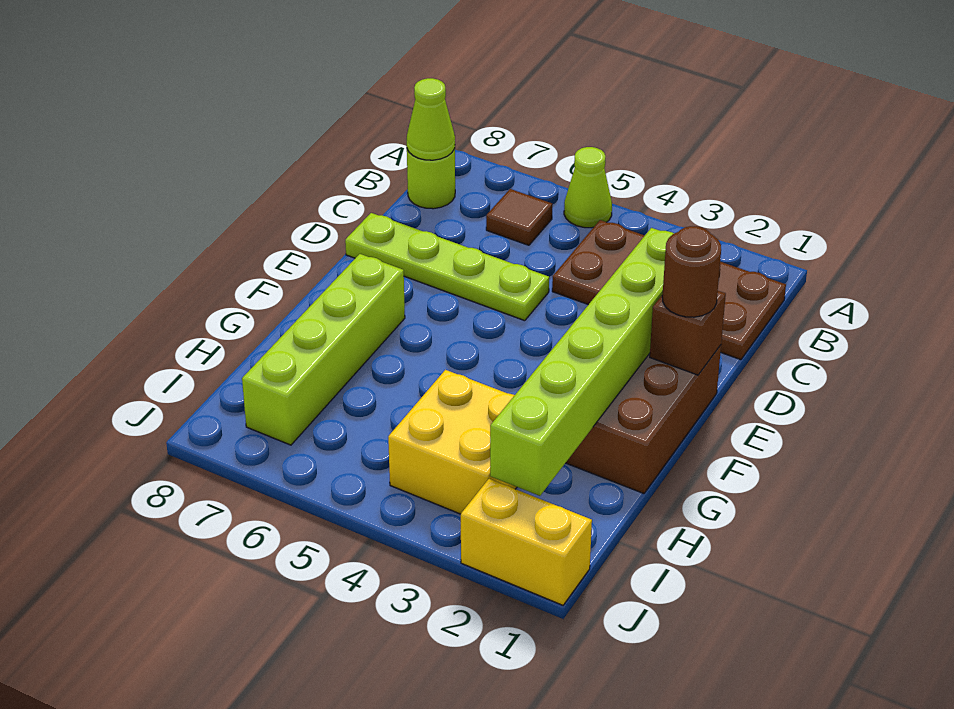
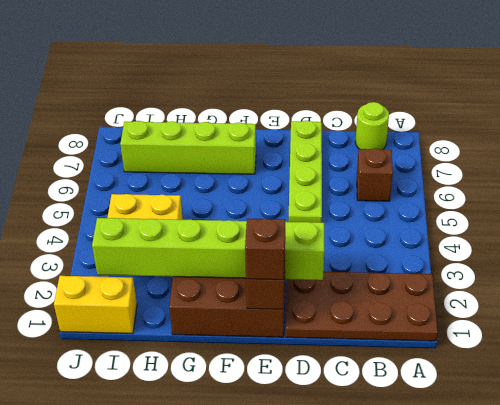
lime cone A5 level 1 -> none
brown plate B1:C4 level 1 -> brown plate A1:D2 level 1
brown tile B6 level 1 -> brown brick B6 level 1
lime cone B8 level 2 -> none
brown round brick E1 level 3 -> brown brick E1 level 3
yellow brick J1:J2 level 1 -> yellow brick I1:J1 level 1

